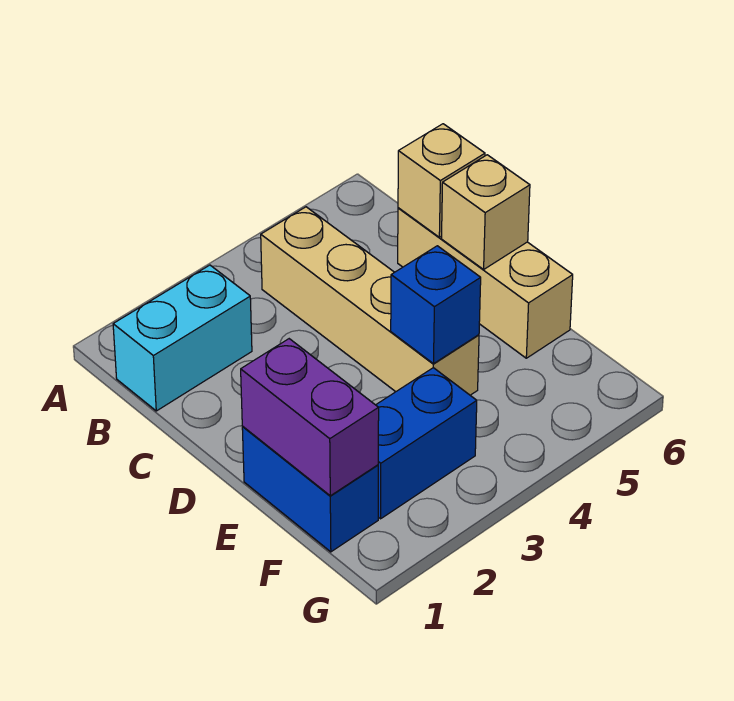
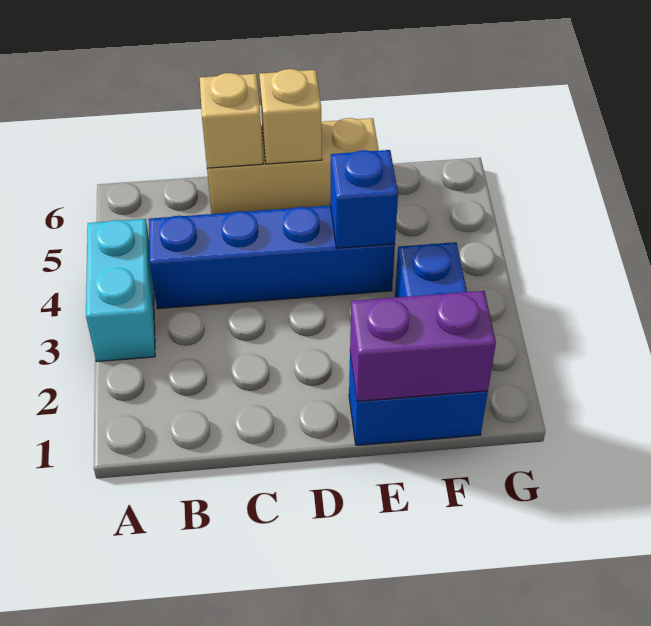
cyan brick B1:B2 level 1 -> cyan brick A3:A4 level 1
tan brick B4:E4 level 1 -> blue brick B4:E4 level 1

